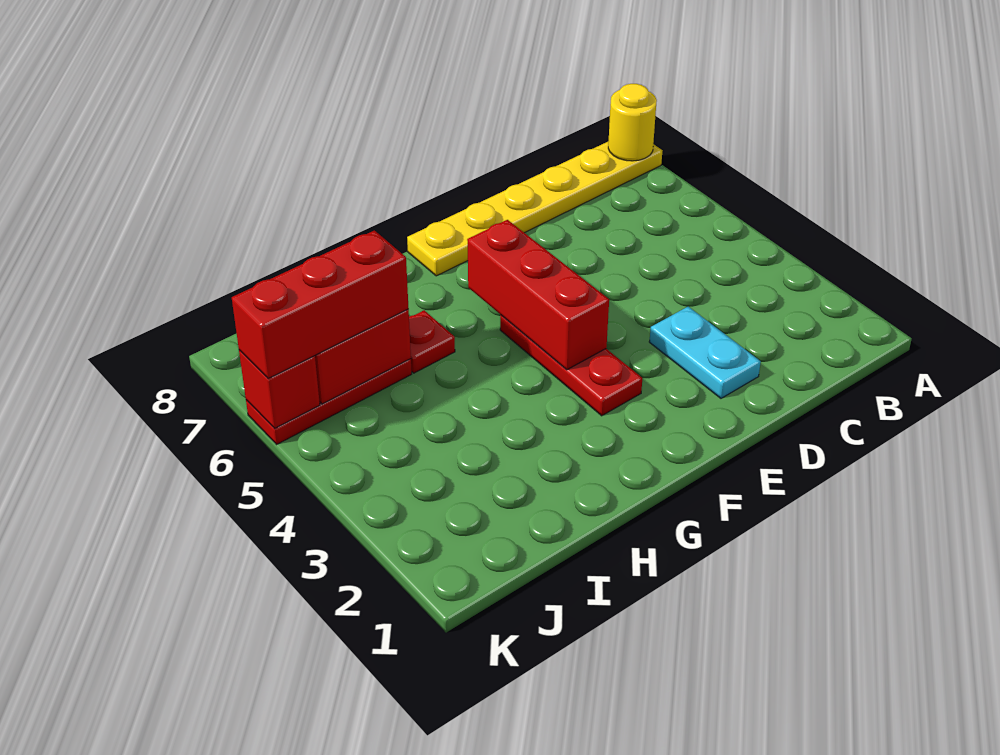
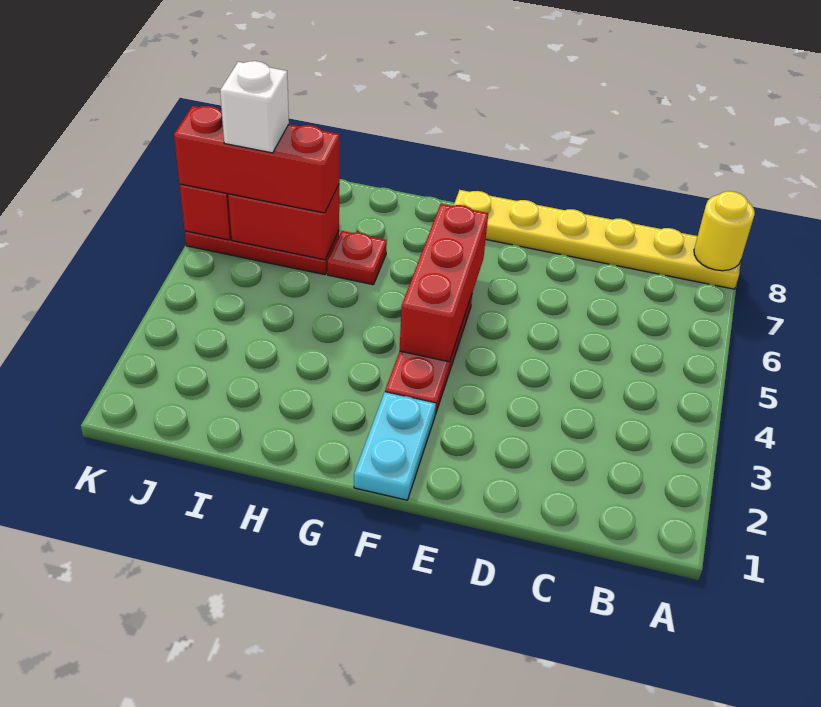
cyan plate D2:D3 level 1 -> cyan plate F1:F2 level 1
none -> white brick J6 level 4

